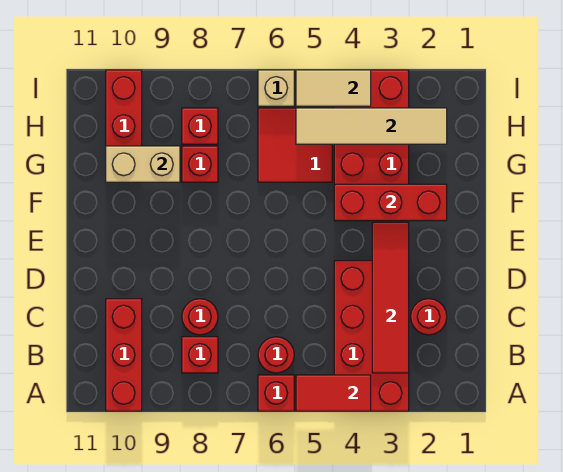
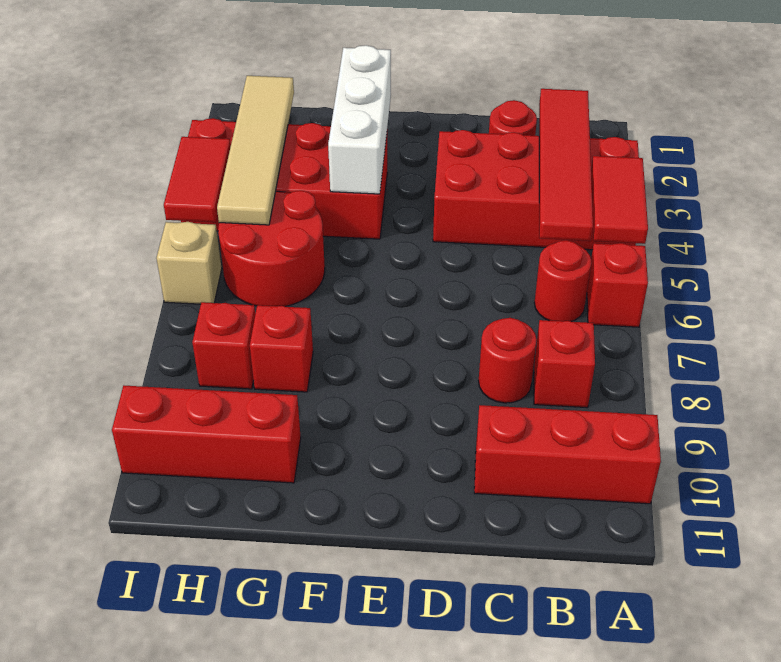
red tile B3:E3 level 2 -> red tile B2:B5 level 2
red brick F2:F4 level 2 -> white brick F2:F4 level 2
red tile G5:H6 level 1 -> red round brick G5:H6 level 1
tan brick G9:G10 level 2 -> none
tan tile I4:I5 level 2 -> red tile I4:I5 level 2

